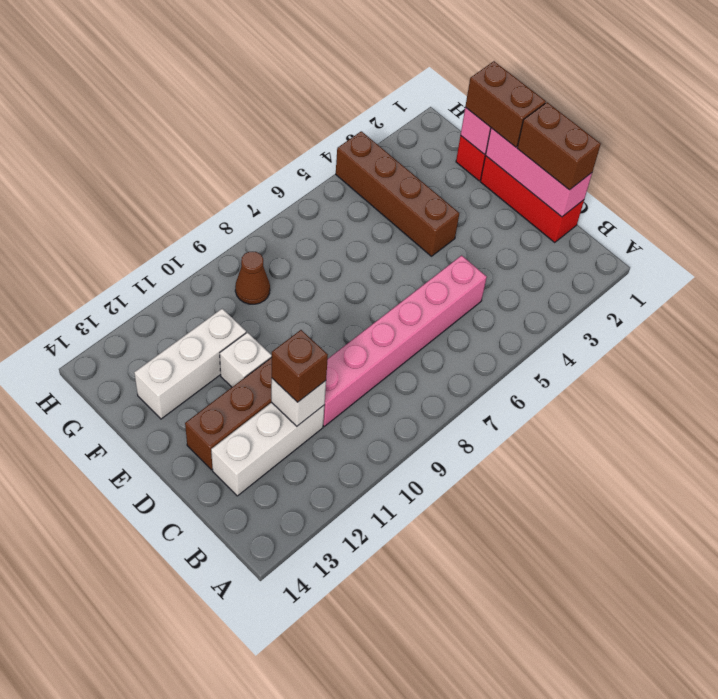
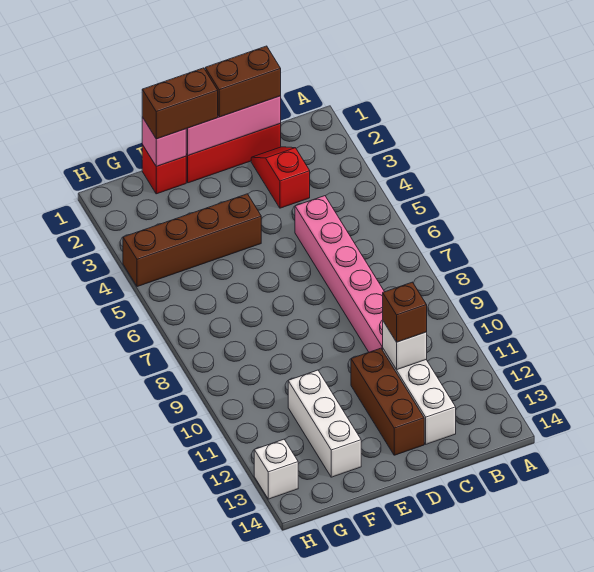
none -> red slope C2:C3 level 1 top 3
white brick E11 level 1 -> white brick H13 level 1
brown cone G9 level 1 -> none

